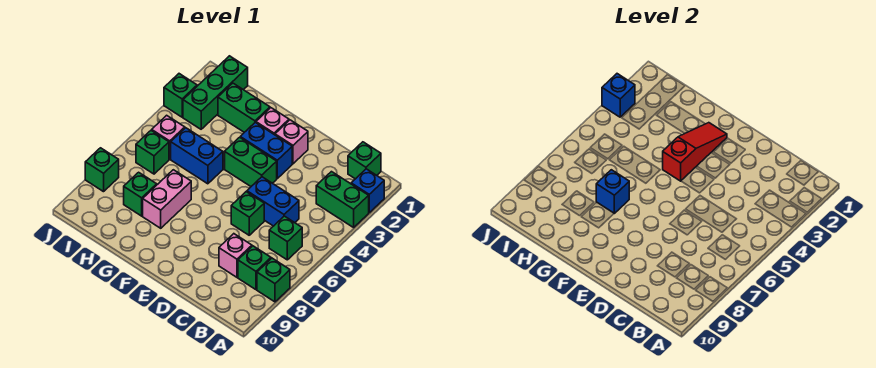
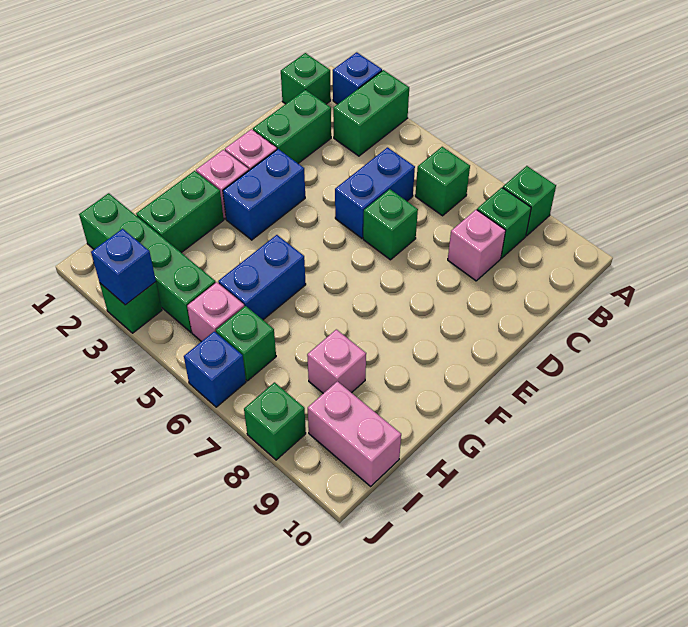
green brick E4:F4 level 1 -> green brick C2:D2 level 1
red slope F2:F4 level 2 top 4 -> none
pink brick G7:G8 level 1 -> pink brick I9:I10 level 1
blue brick G7 level 2 -> blue brick J6 level 1
green brick H8 level 1 -> pink brick H8 level 1
green brick I1:I3 level 1 -> green brick I1:I4 level 1

